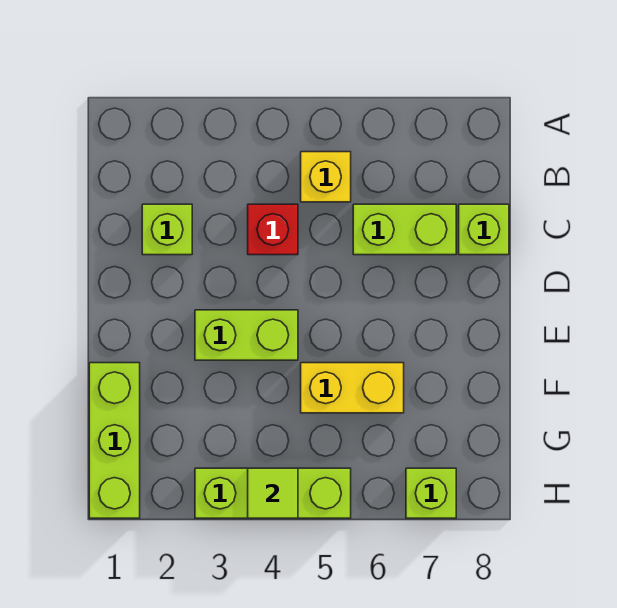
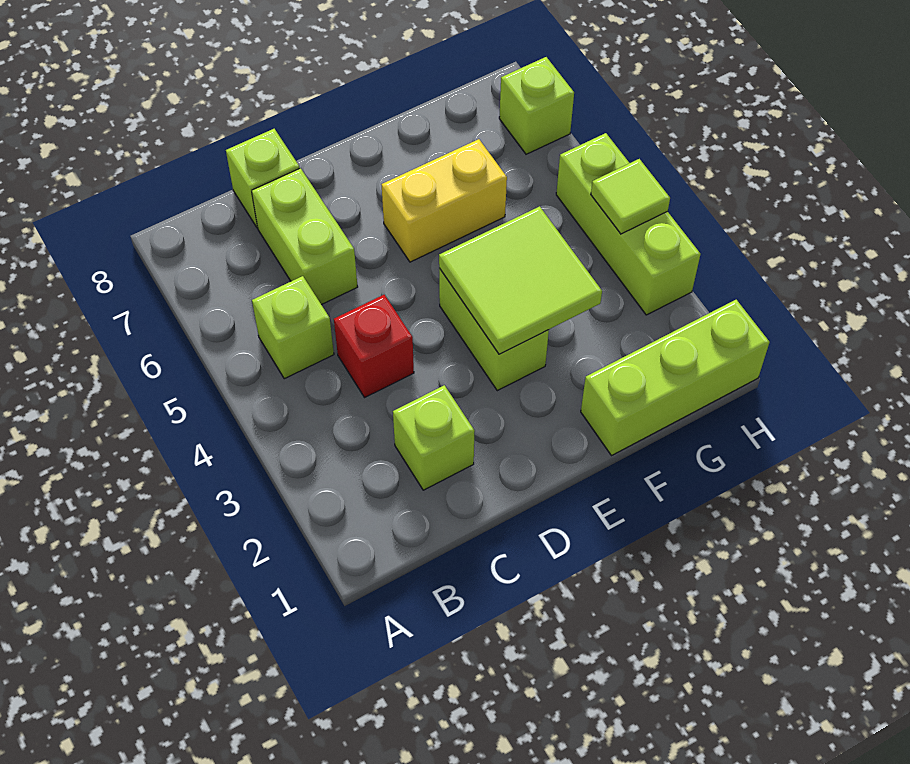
yellow brick B5 level 1 -> lime brick B5 level 1
none -> lime tile E3:F4 level 2
yellow brick F5:F6 level 1 -> yellow brick E6:F6 level 1

